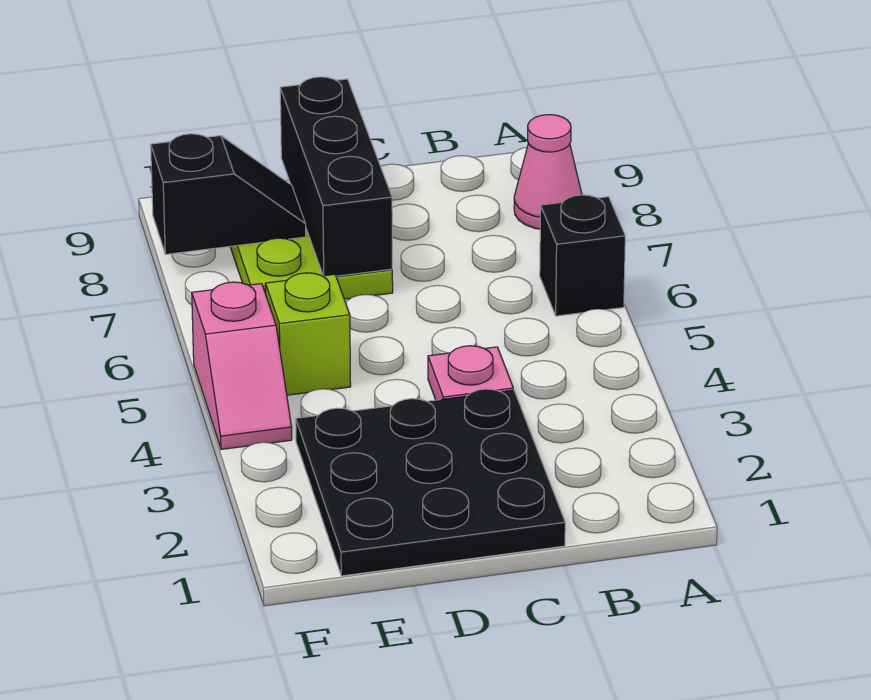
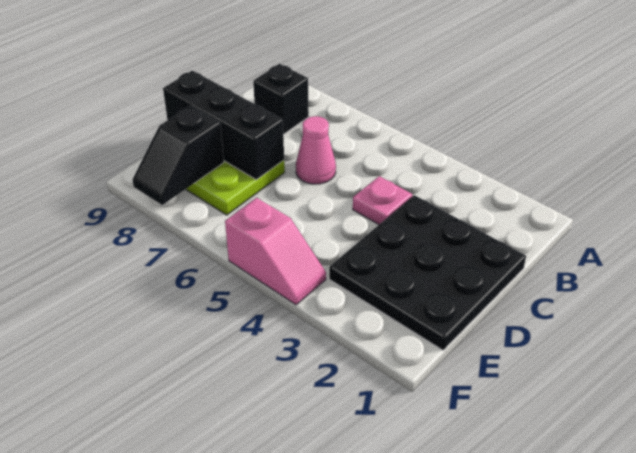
black brick A6 level 1 -> black brick B8 level 1
pink cone A8 level 1 -> pink cone C6 level 1
lime brick E5 level 1 -> none
black slope E8:F8 level 2 top F -> black slope E8:F8 level 2 top E

